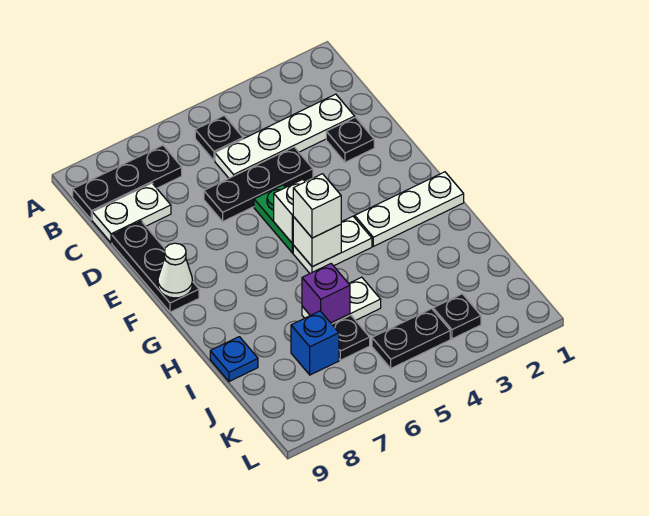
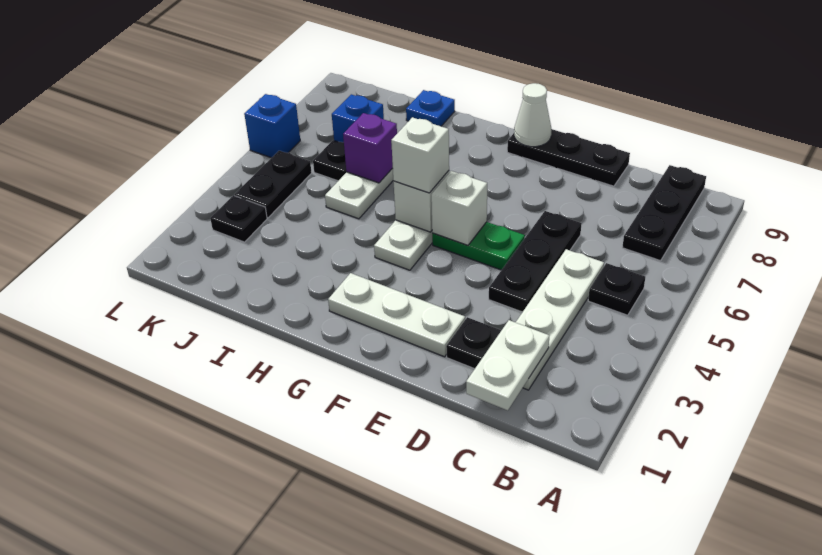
white plate C8:C9 level 1 -> white plate C1:C2 level 2
white plate G1:G3 level 1 -> white plate E2:G2 level 1
none -> blue brick L6 level 1

